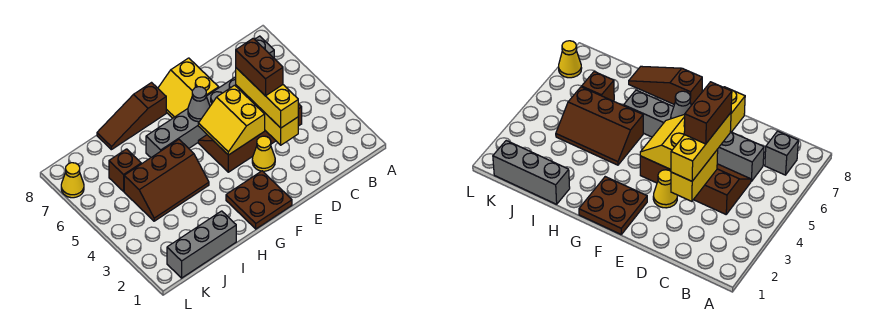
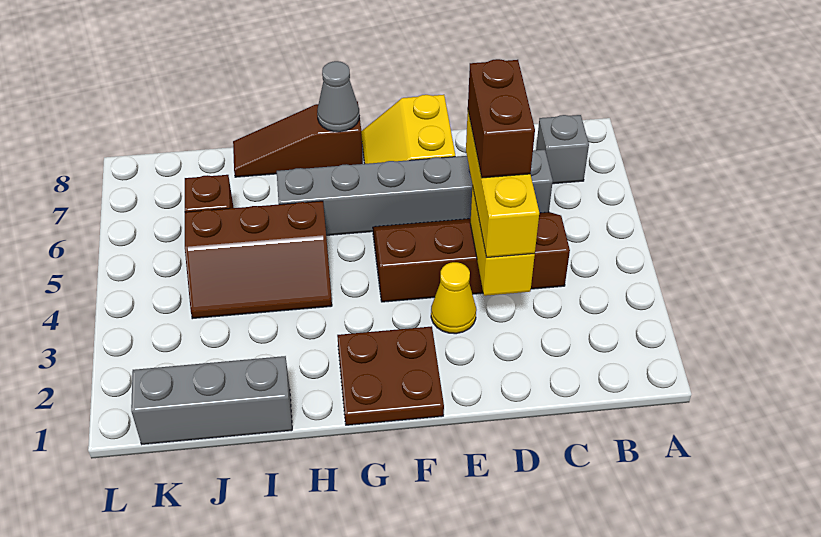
yellow slope E4:F5 level 2 top E -> none
grey cone F6 level 2 -> grey cone G8 level 2
yellow cone L7 level 1 -> none

